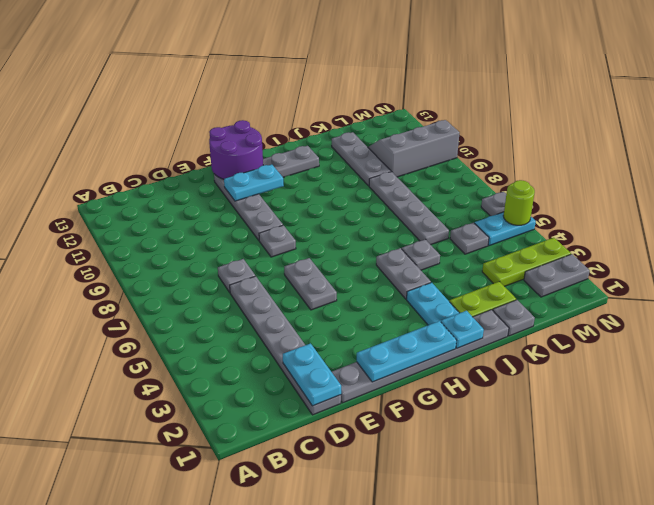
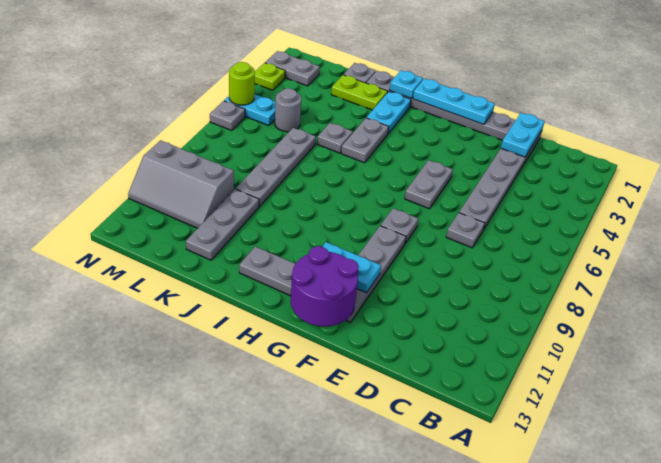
lime plate L3:N3 level 1 -> lime plate N3 level 1
grey plate L5 level 1 -> grey round brick L5 level 1

